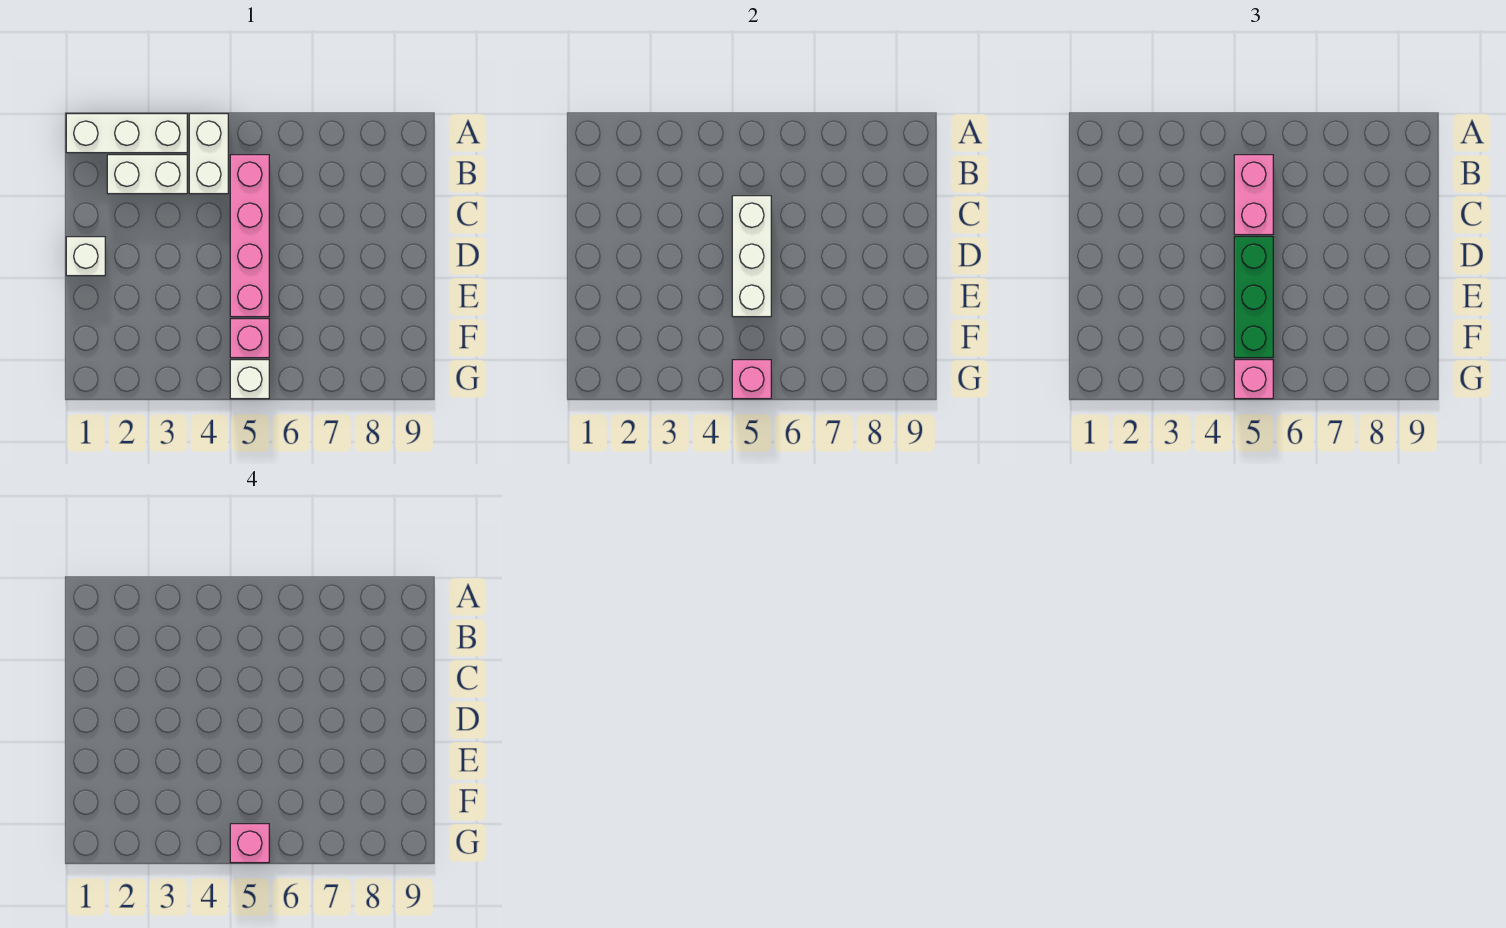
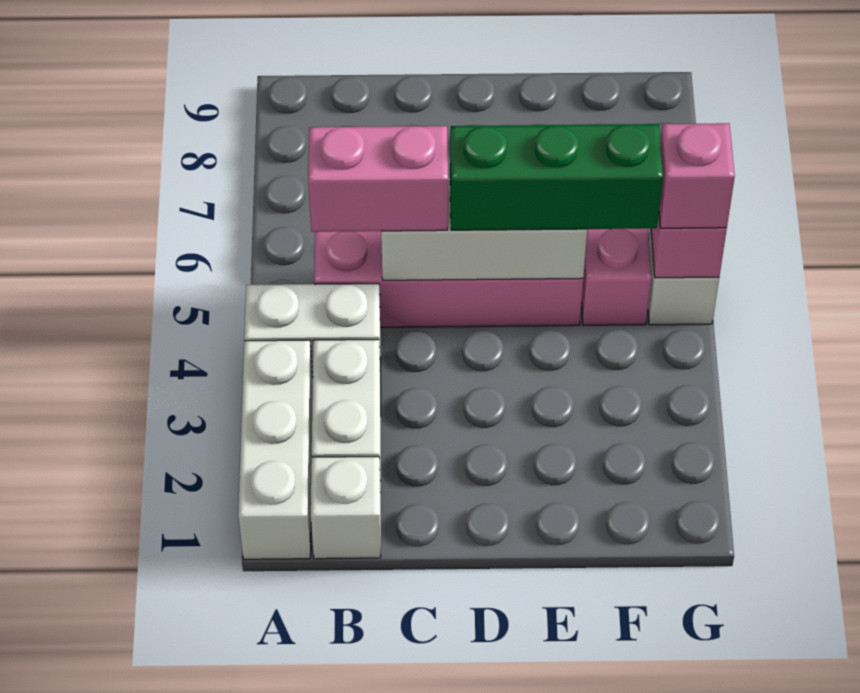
white brick D1 level 1 -> white brick B1 level 1
pink brick G5 level 4 -> none

